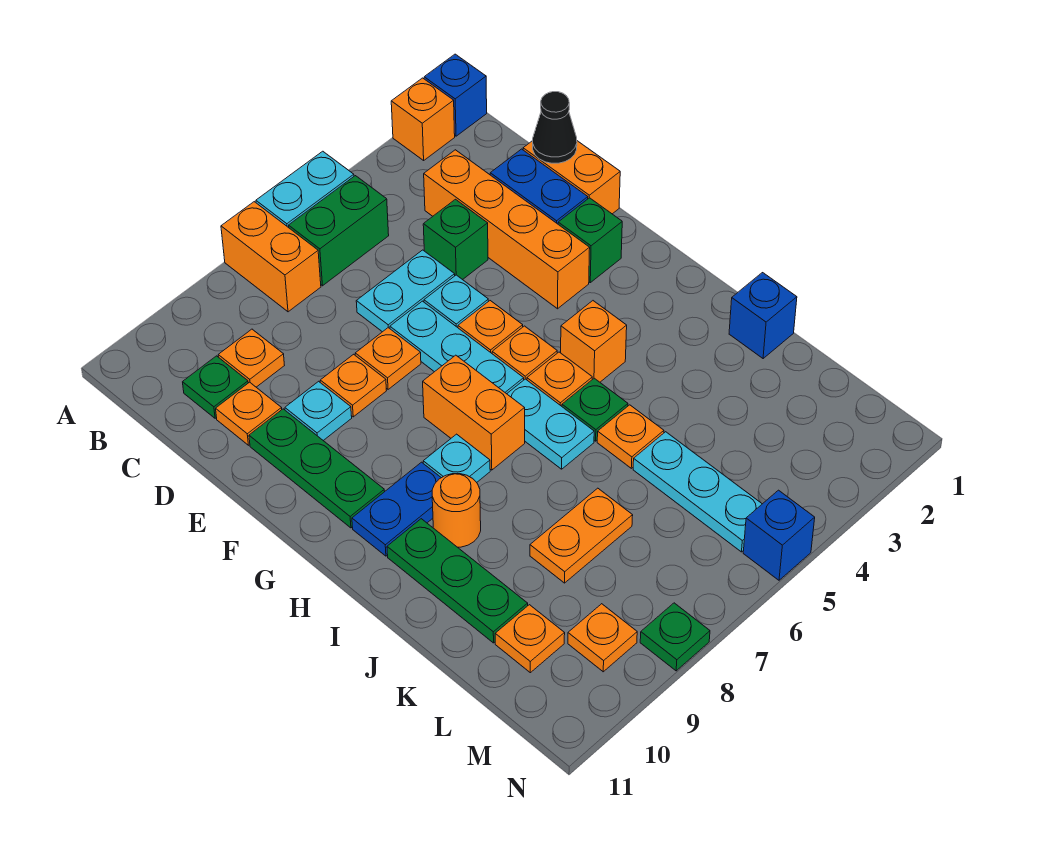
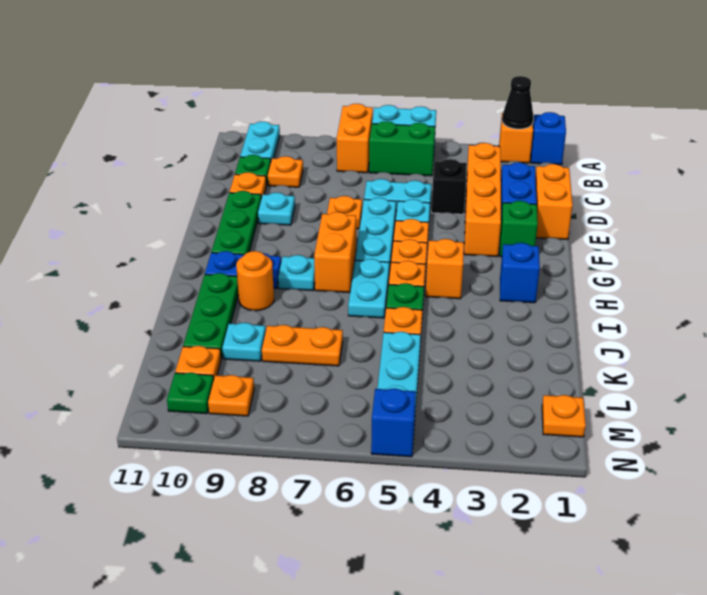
none -> cyan plate A10:B10 level 1
black cone D1 level 2 -> black cone A2 level 2
green brick D4 level 1 -> black brick D4 level 1
orange plate E8 level 1 -> orange plate M1 level 1
blue brick J1 level 1 -> blue brick H2 level 1
none -> cyan plate K9 level 1
green plate N8 level 1 -> green plate M10 level 1

